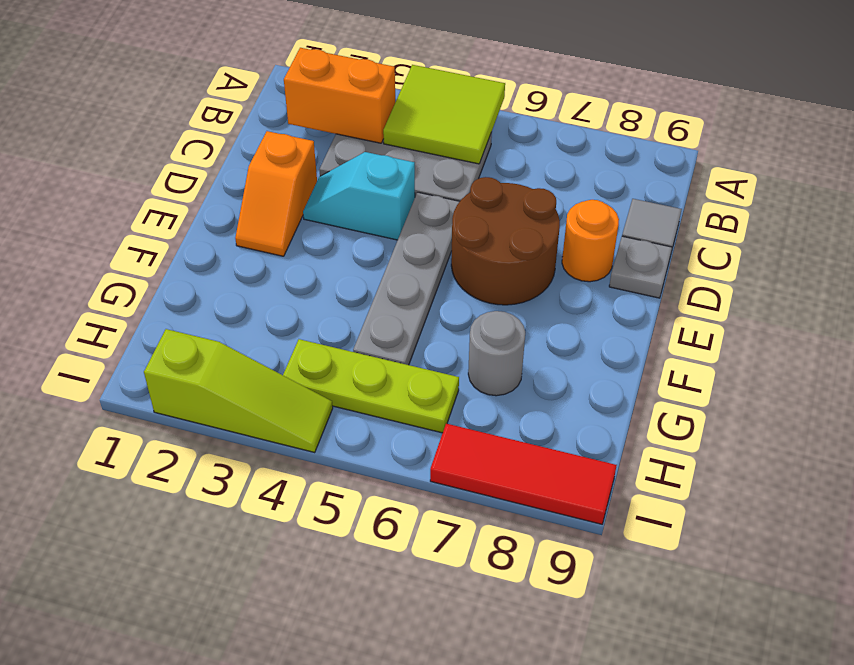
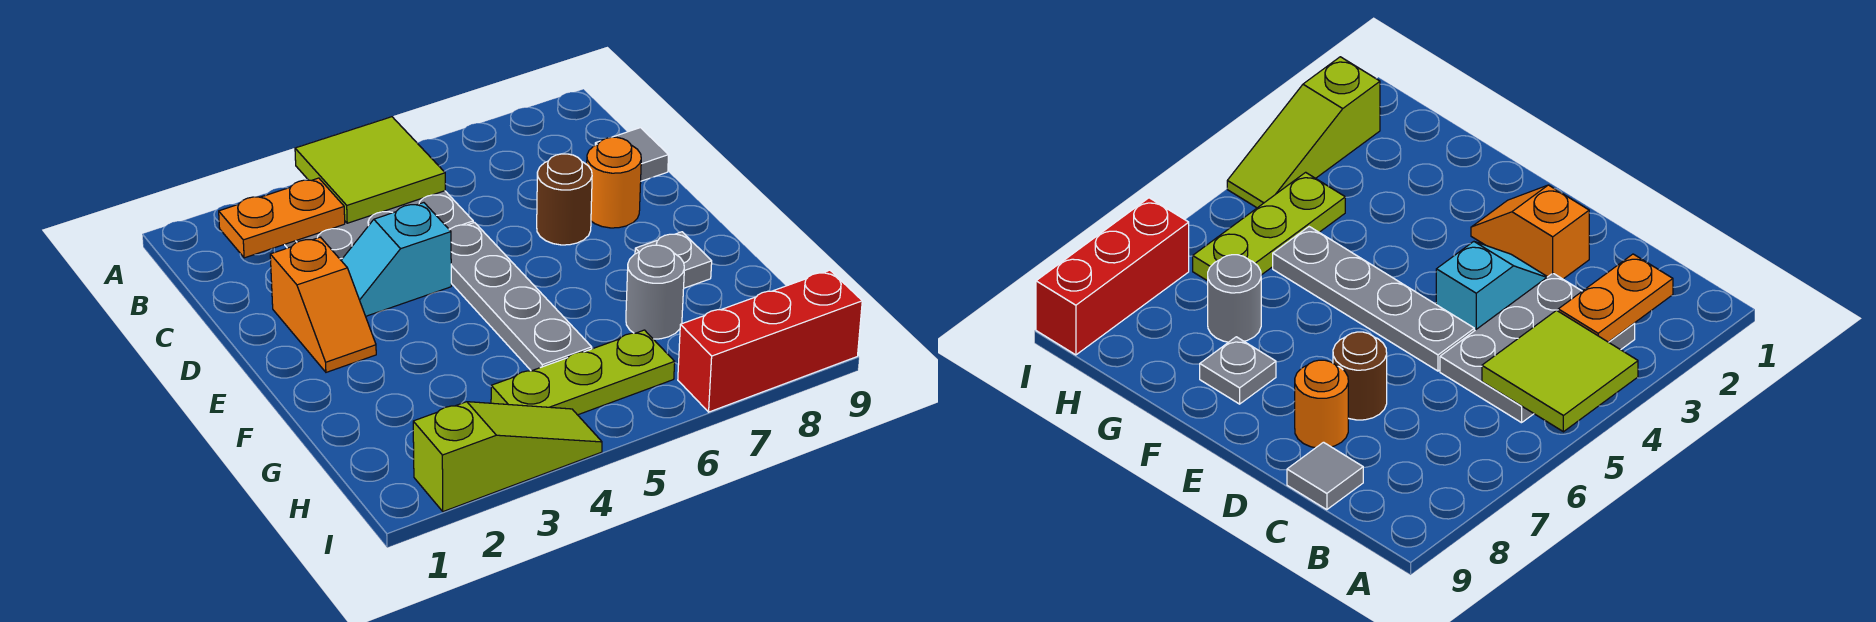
orange brick B2:B3 level 2 -> orange plate B2:B3 level 2
brown round brick D6:E7 level 1 -> brown round brick D7 level 1
grey plate D9 level 1 -> grey plate F8 level 1
red tile I7:I9 level 1 -> red brick I7:I9 level 1

